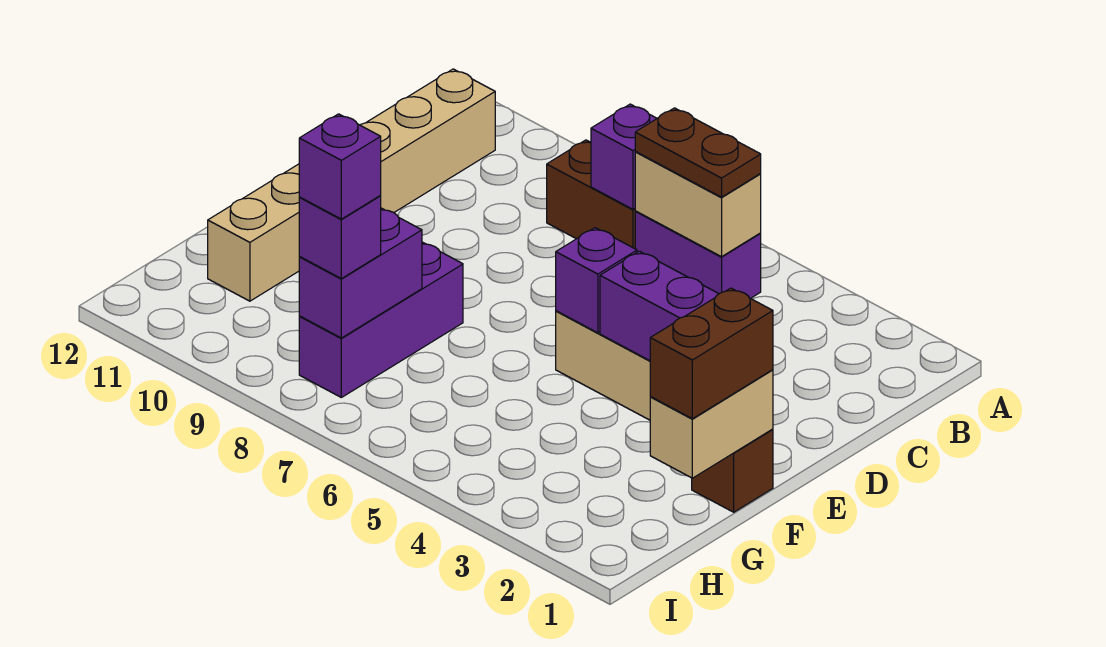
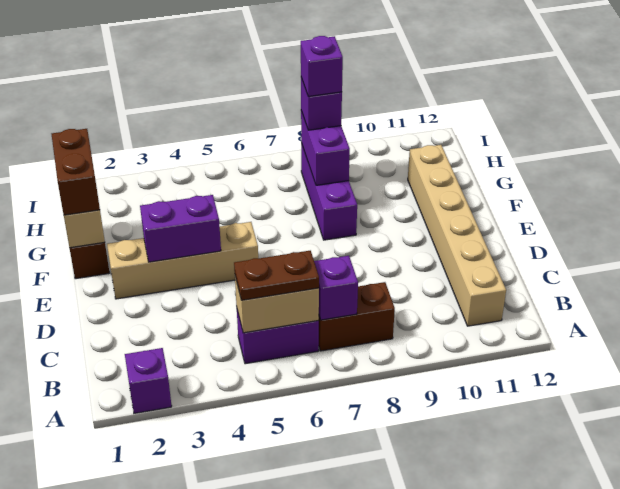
purple brick E5 level 2 -> purple brick A2 level 1

